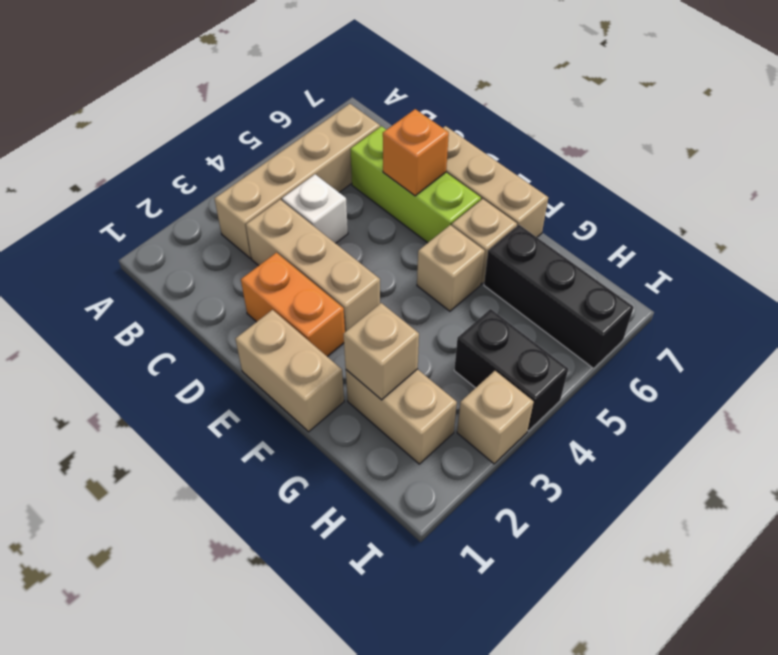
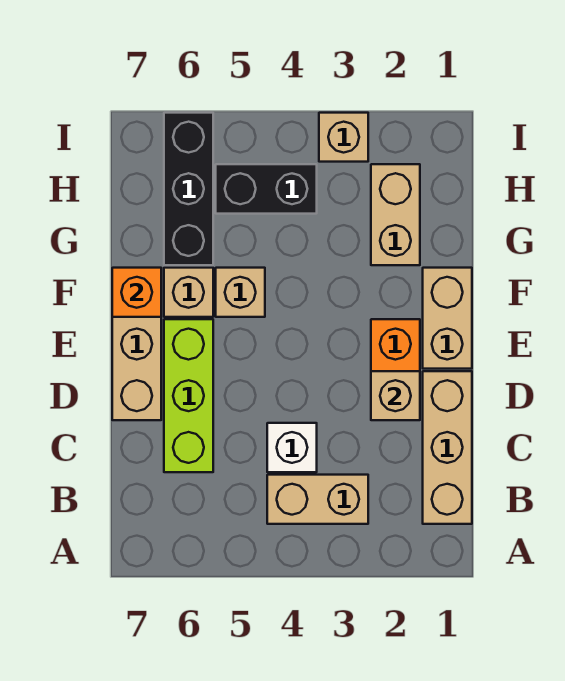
tan brick B3:B6 level 1 -> tan brick B3:B4 level 1
tan brick C3:E3 level 1 -> tan brick B1:D1 level 1
orange brick D6 level 2 -> orange brick F7 level 2
tan brick G2 level 2 -> tan brick D2 level 2
black brick H4:I4 level 1 -> black brick H4:H5 level 1

